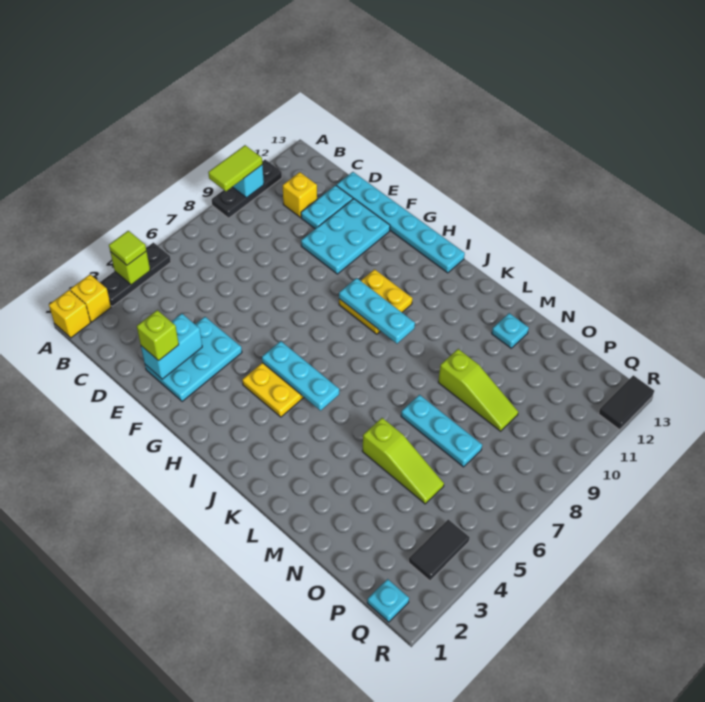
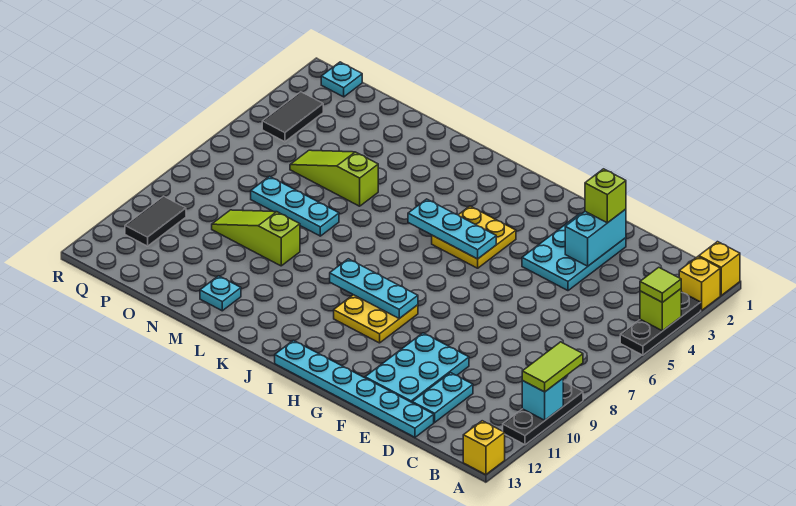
yellow brick C11 level 1 -> yellow brick A13 level 1
black tile R12:R13 level 1 -> black tile Q10:Q11 level 1

